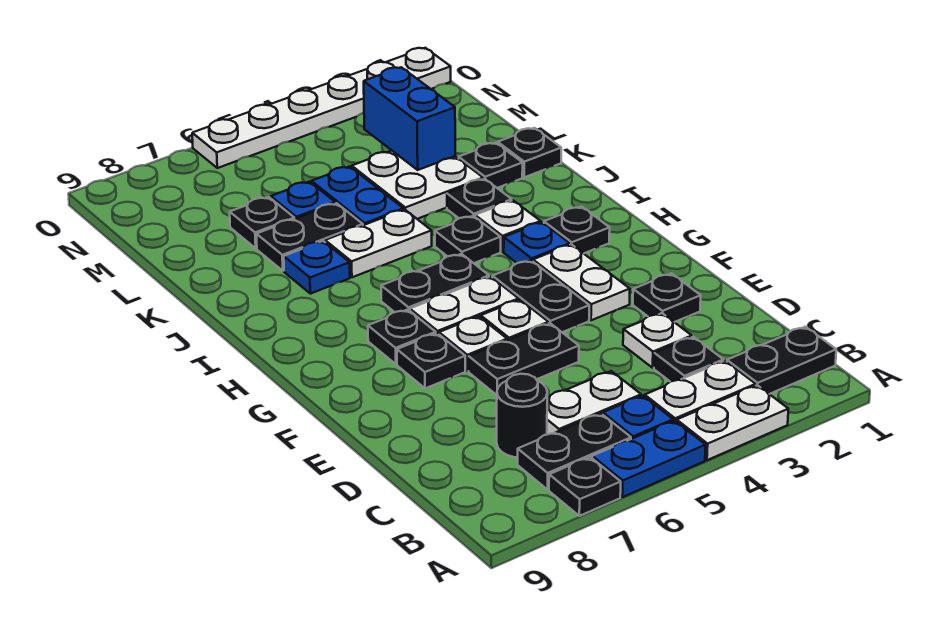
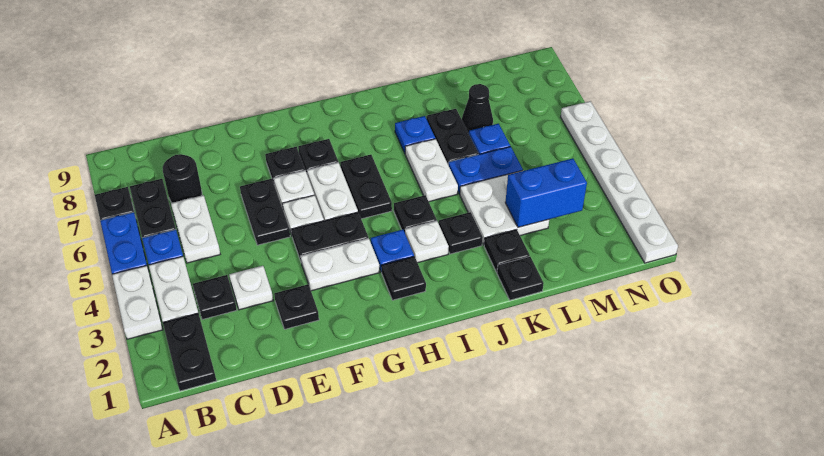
black plate L7 level 1 -> black cone L7 level 1

